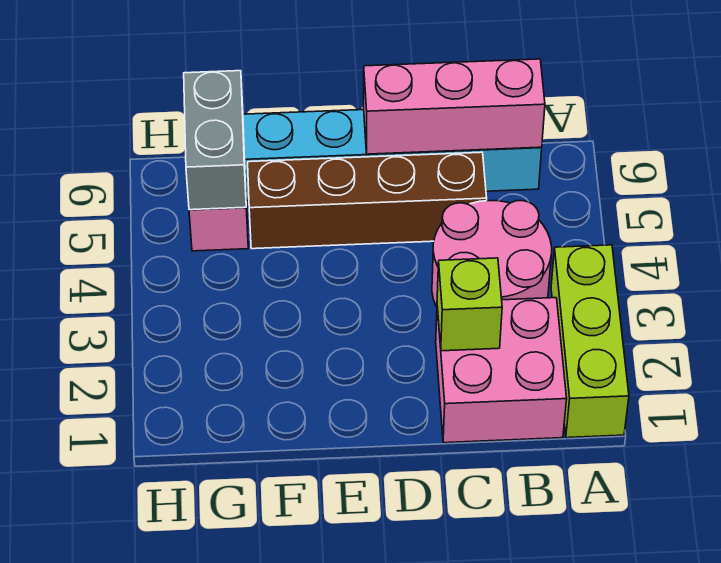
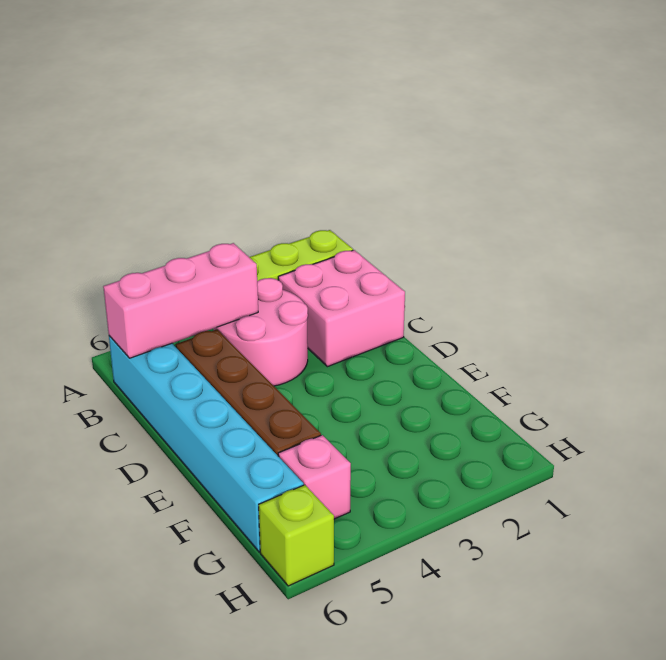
pink brick B6:D6 level 2 -> pink brick B4:B6 level 2
lime brick C2 level 2 -> lime brick H6 level 1
grey brick G5:G6 level 2 -> none

